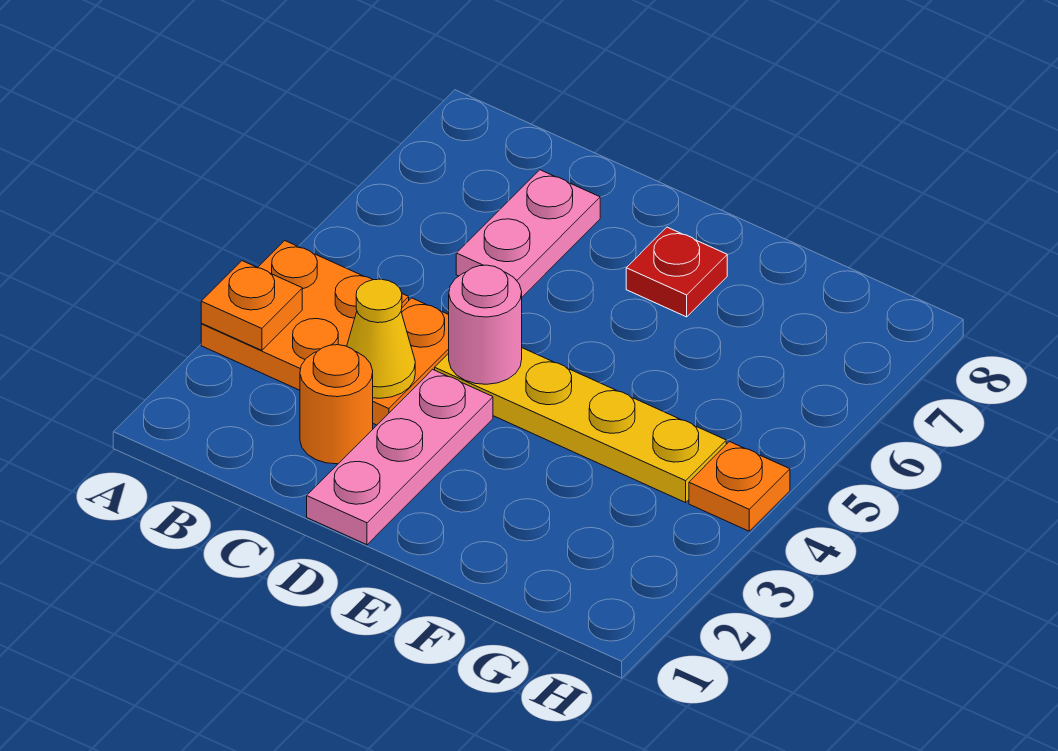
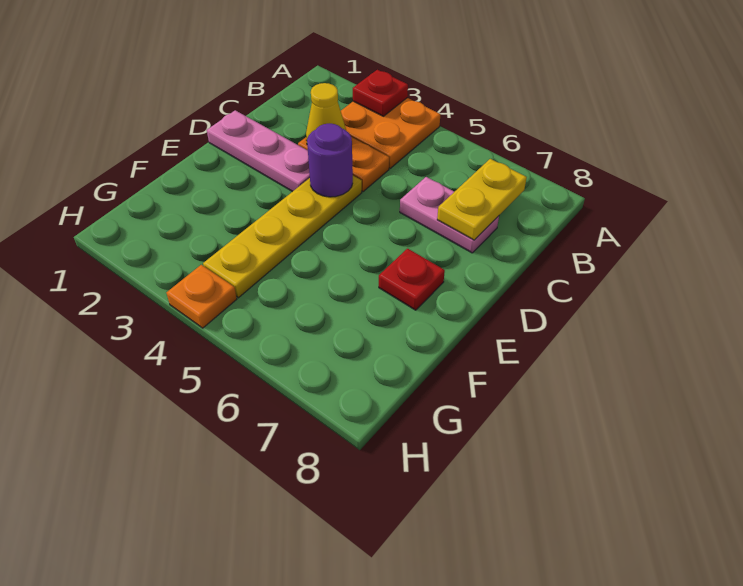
orange plate A3 level 2 -> red plate A3 level 2
none -> yellow plate B7:C7 level 2
orange round brick C2 level 1 -> none
pink round brick D4 level 2 -> purple round brick D4 level 2

